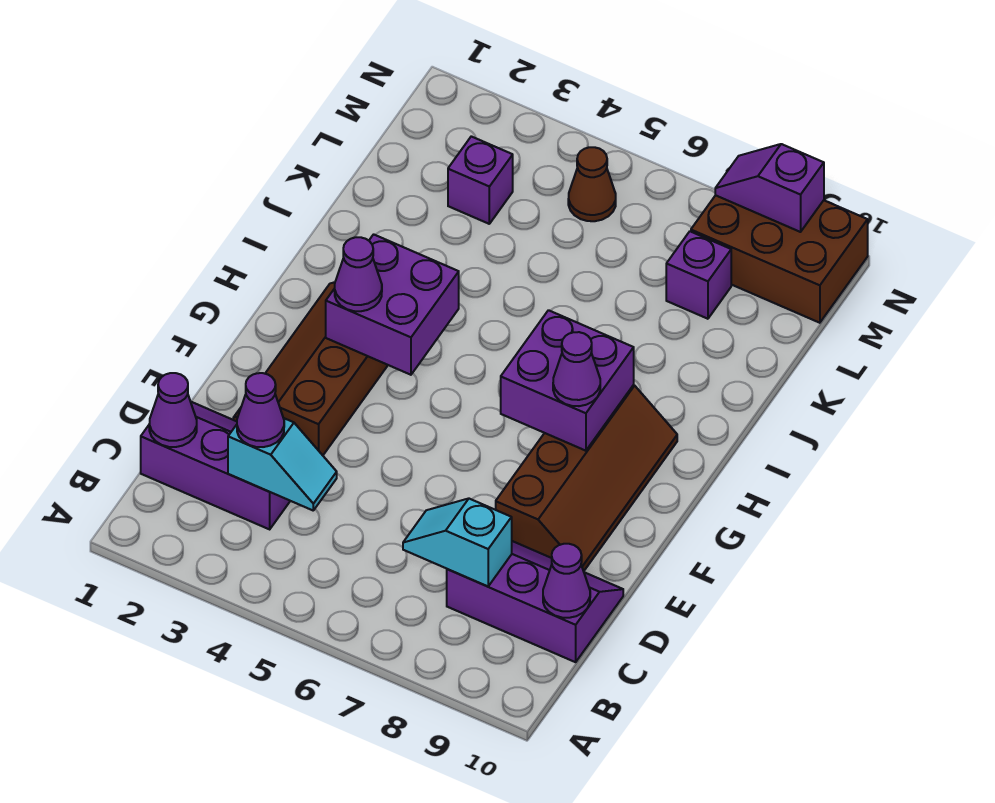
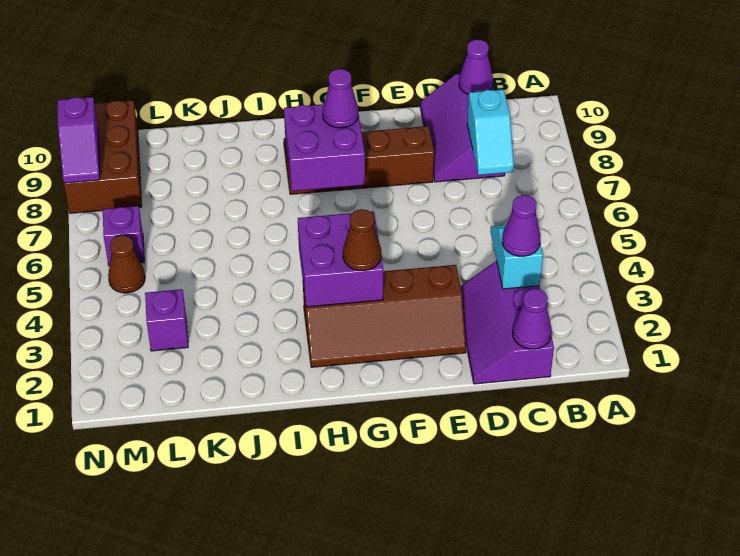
purple cone G3 level 3 -> brown cone G3 level 3
purple brick L8 level 1 -> purple brick M6 level 1

